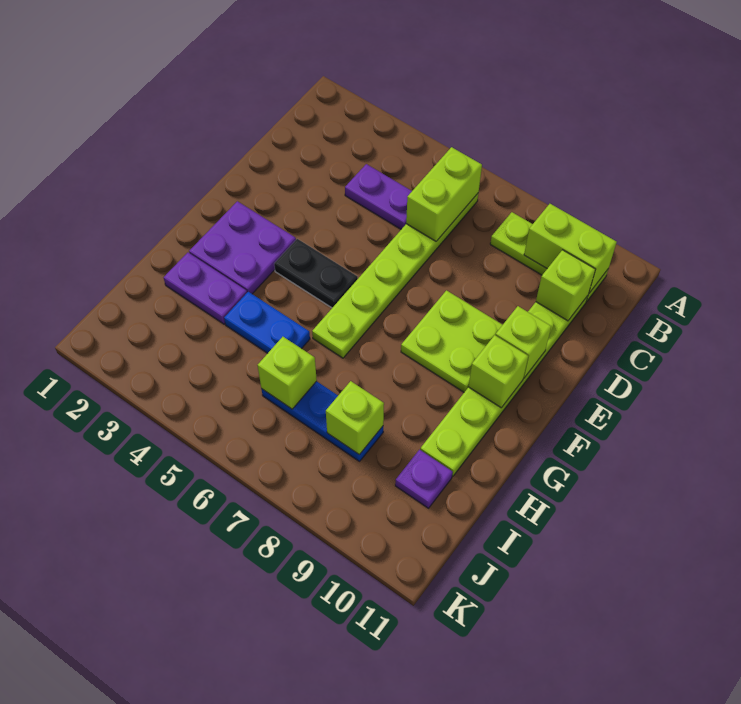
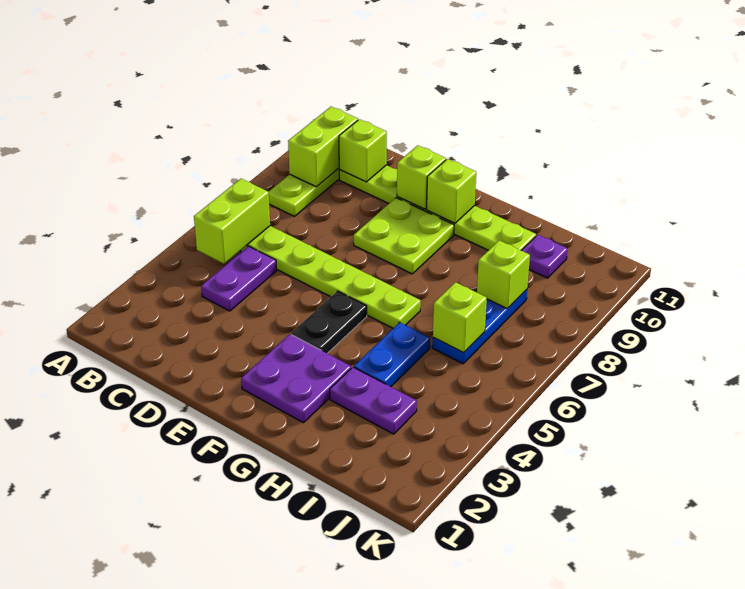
lime brick B6:C6 level 2 -> lime brick B5:B6 level 2
purple plate H2:H3 level 1 -> purple plate H3:I3 level 1

